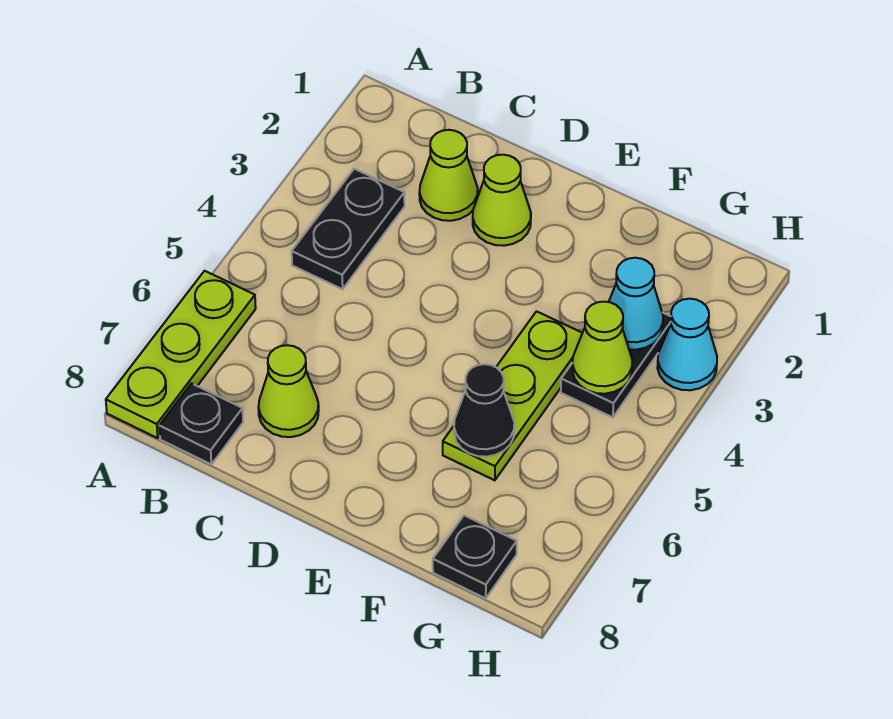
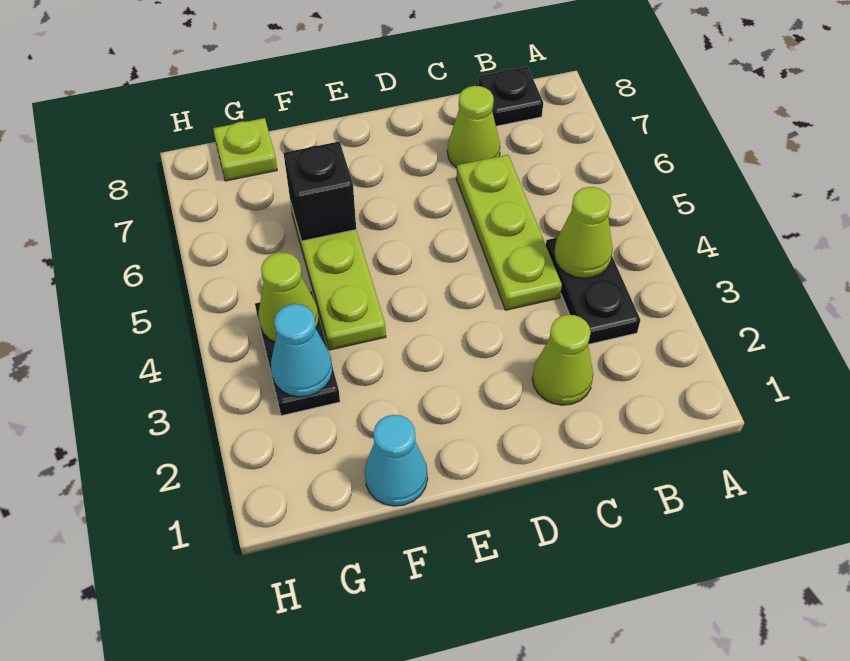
lime plate A6:A8 level 1 -> lime plate C4:C6 level 1
lime cone D2 level 1 -> lime cone B4 level 2
black cone F6 level 2 -> black brick F6 level 2
black plate G8 level 1 -> lime plate G8 level 1
cyan cone H3 level 1 -> cyan cone F1 level 1

